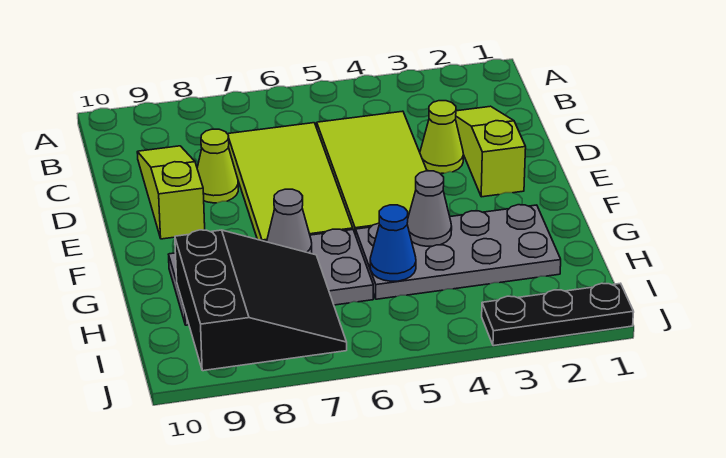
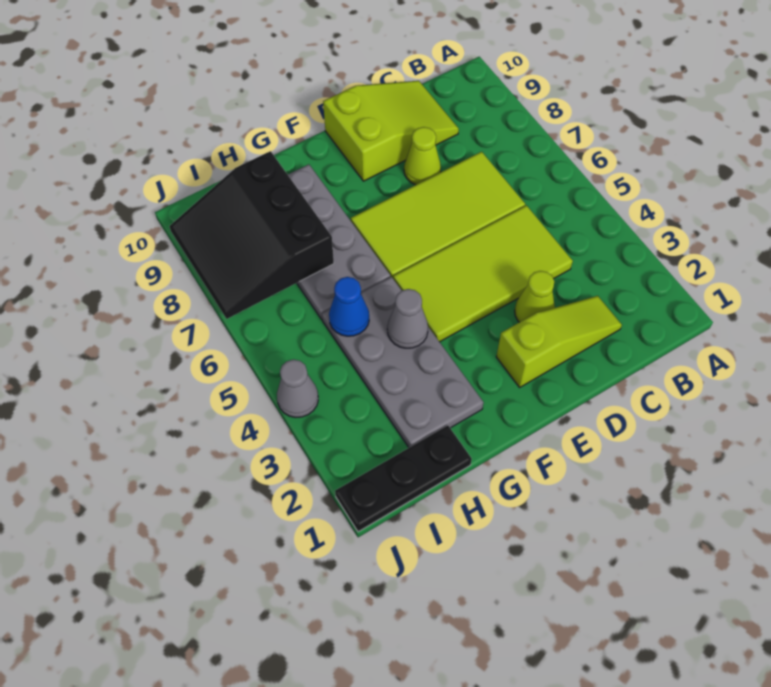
lime slope C9:E9 level 1 top E -> lime slope C9:E10 level 1 top E
grey cone G7 level 2 -> grey cone J4 level 1
black slope H7:J9 level 2 top 9 -> black slope H7:J9 level 2 top H
black plate J1:J3 level 1 -> black plate H1:J1 level 1

